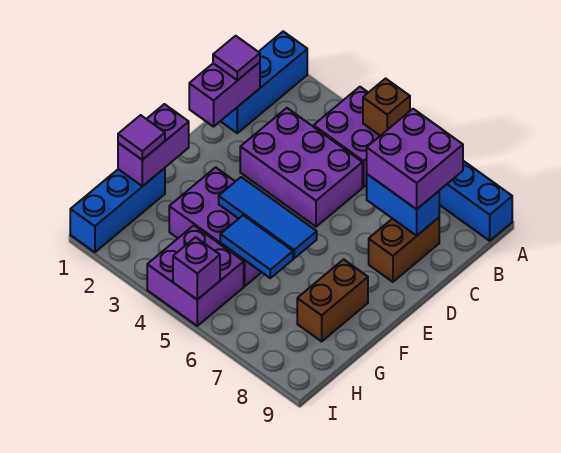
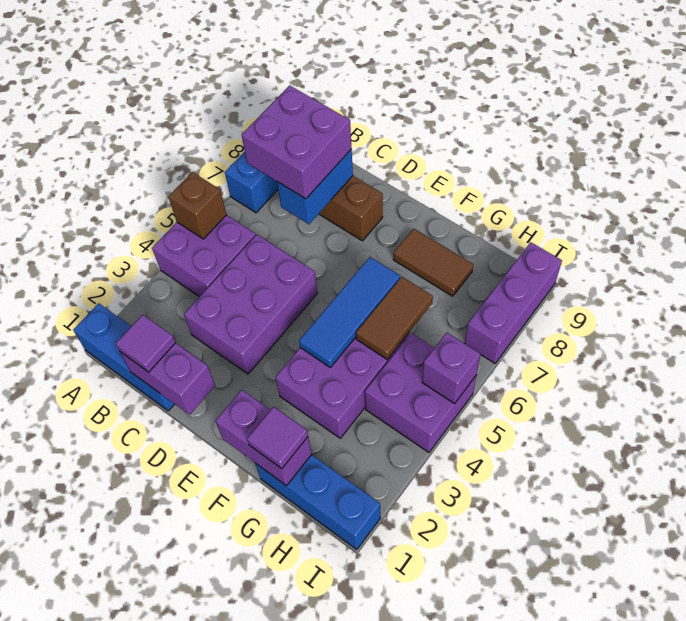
brown brick F8:G8 level 1 -> brown tile F8:G8 level 1
blue tile G5:G6 level 2 -> brown tile G5:G6 level 2
none -> purple brick I7:I9 level 1

